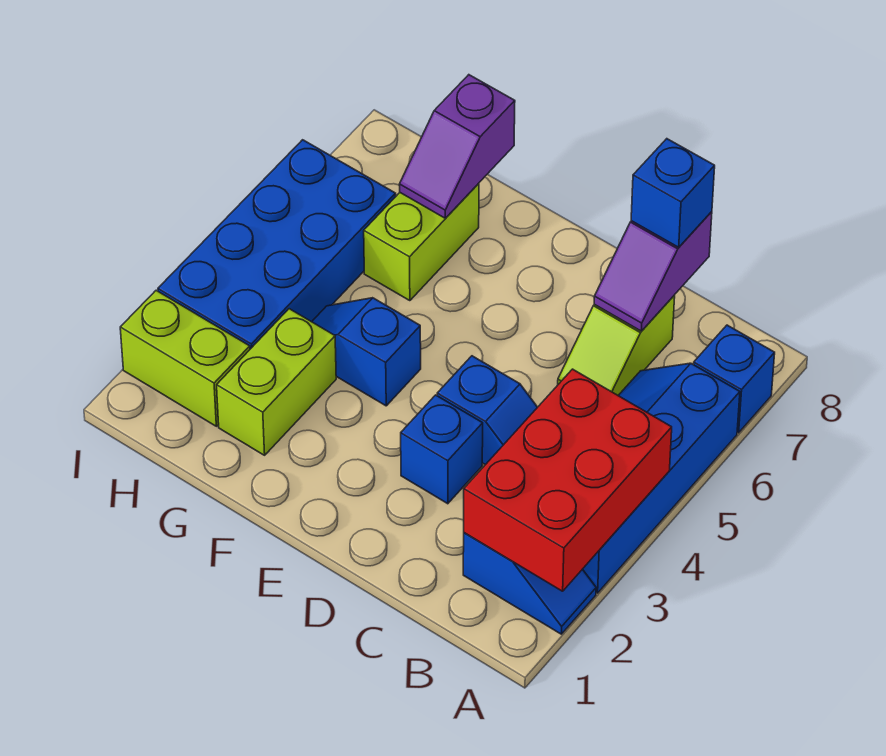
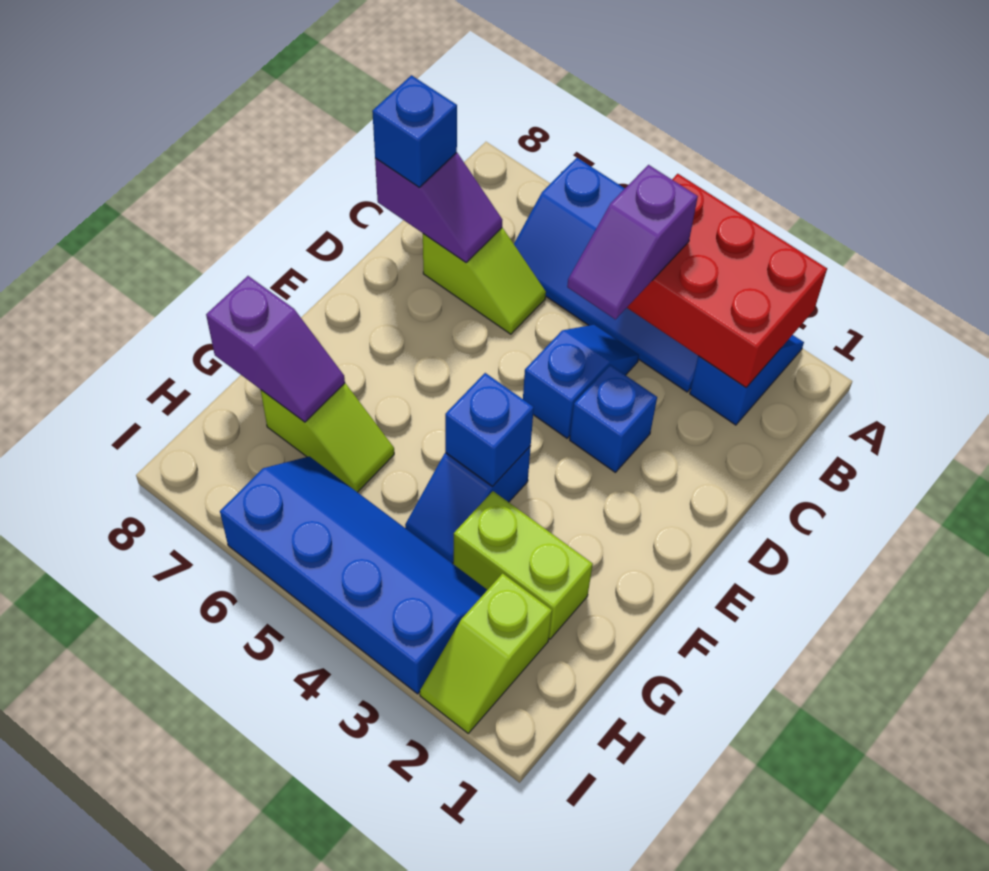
blue brick A7 level 1 -> blue brick F4 level 2
none -> purple slope B4:C4 level 3 top B
lime brick G6:G7 level 1 -> lime slope G6:G7 level 1 top 7
lime brick H2:I2 level 1 -> lime slope H2:I2 level 1 top H
blue brick H3:I6 level 1 -> blue slope H3:I6 level 1 top I

